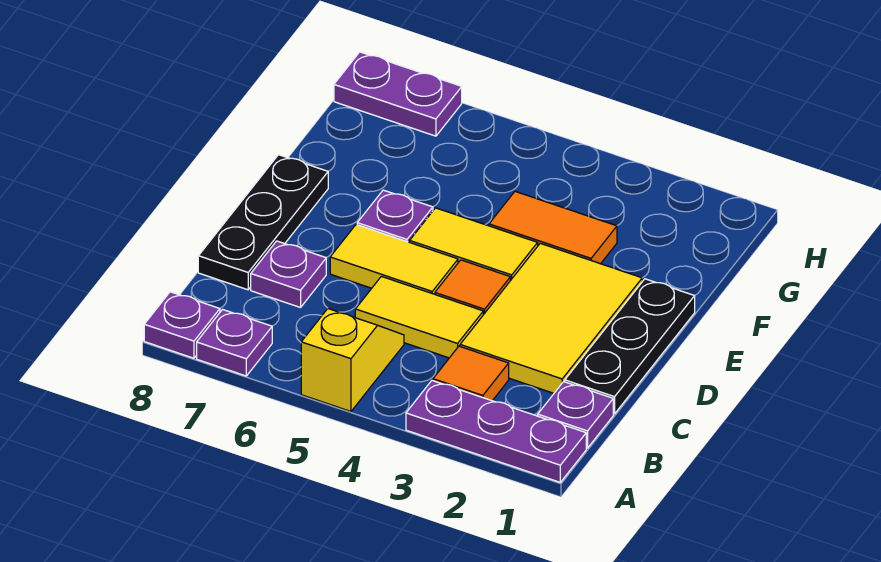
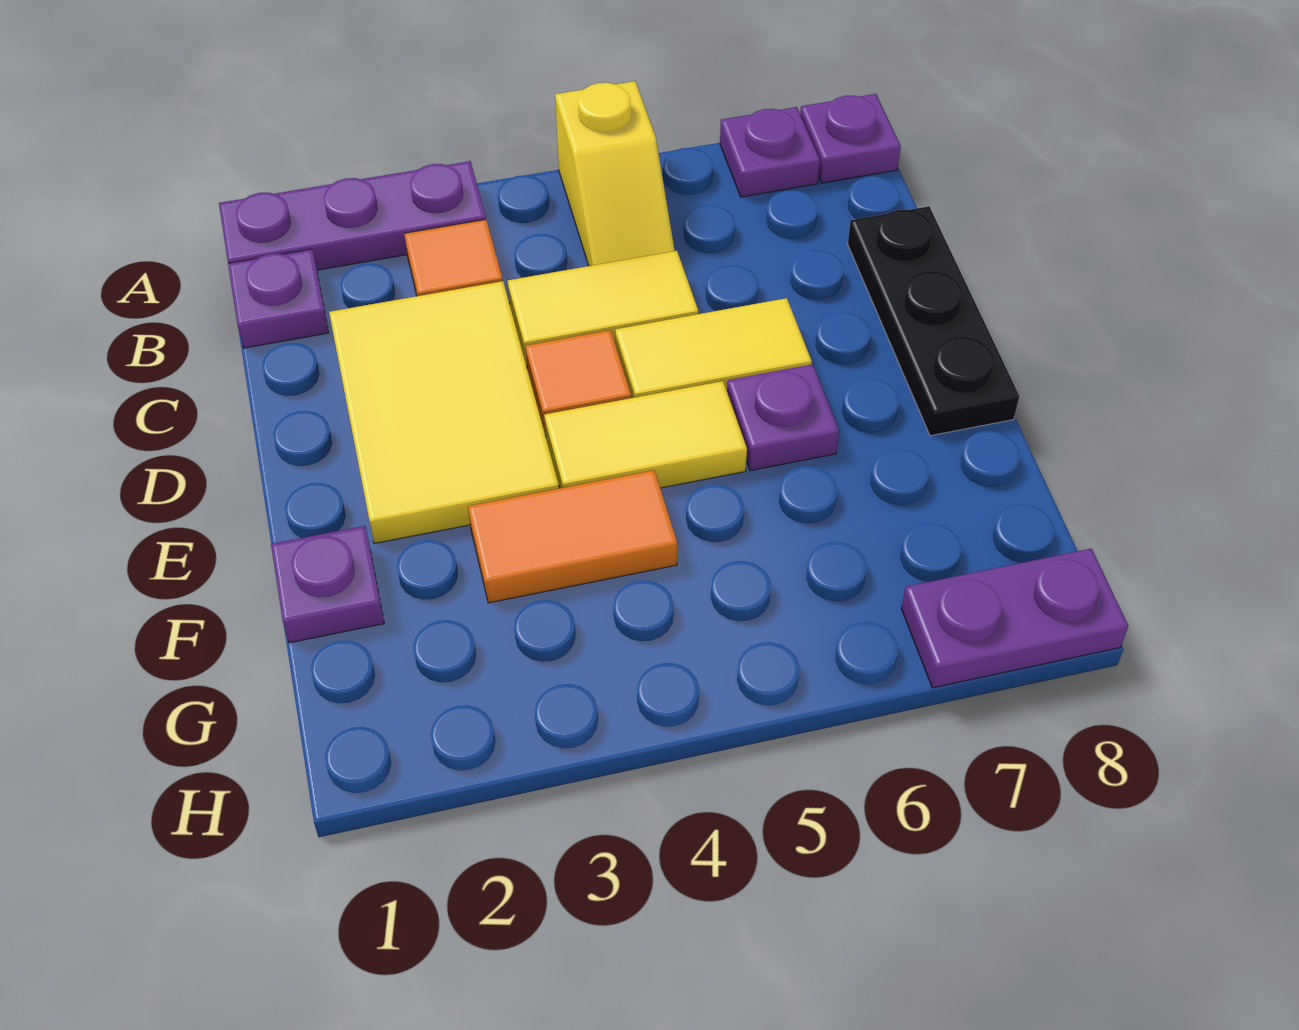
black plate C1:E1 level 1 -> none
purple plate C7 level 1 -> purple plate F1 level 1

